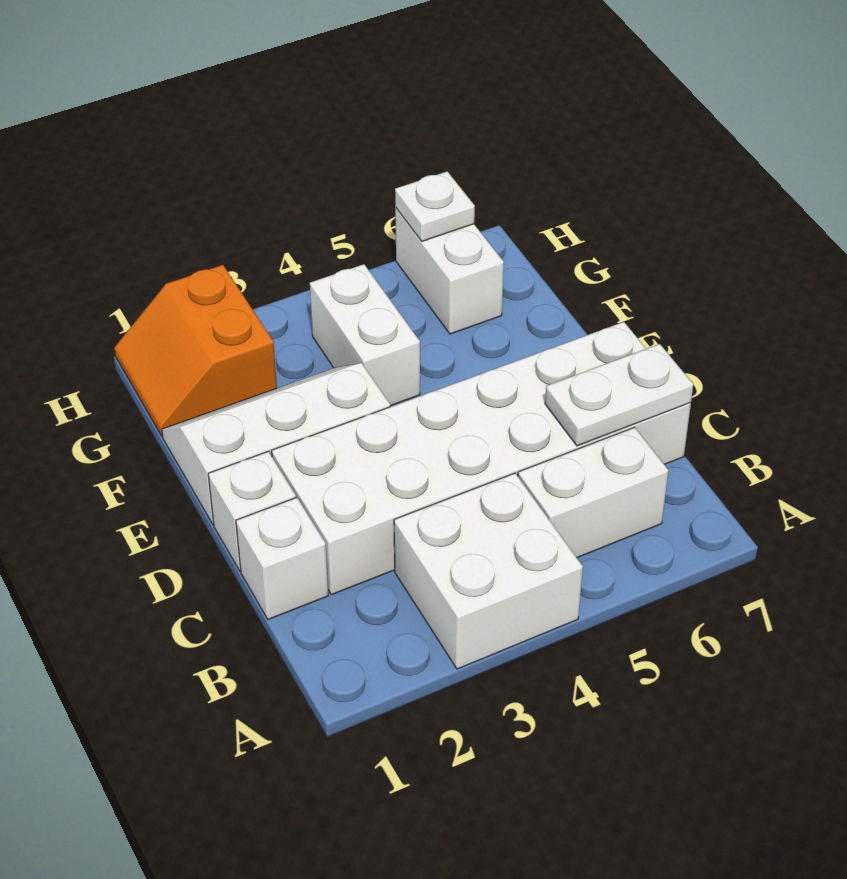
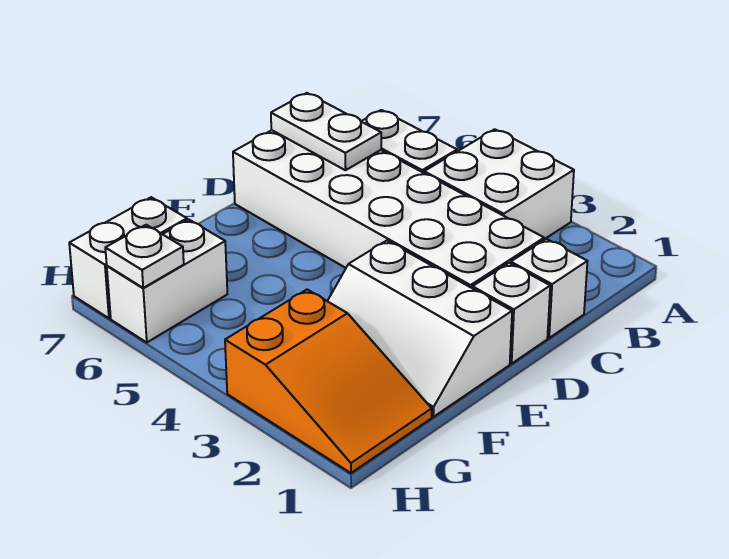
white brick F4:G4 level 1 -> white brick G7:H7 level 1
orange slope G1:H2 level 1 top 2 -> orange slope G1:H3 level 1 top 3

